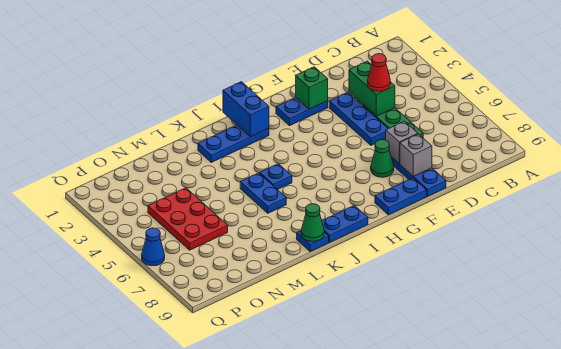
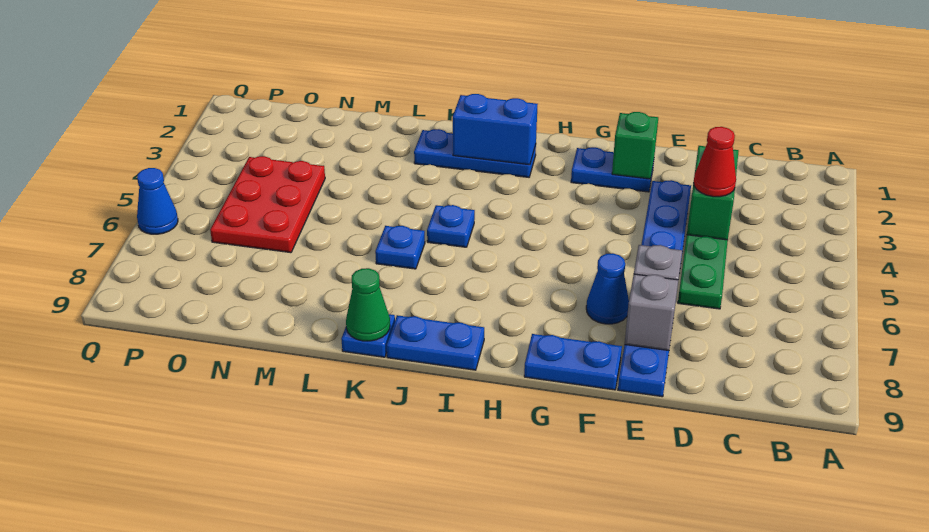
green cone F7 level 1 -> blue cone F7 level 1
blue brick I1:I2 level 2 -> blue brick I2:J2 level 2
blue plate K5:K6 level 1 -> blue plate K6 level 1

